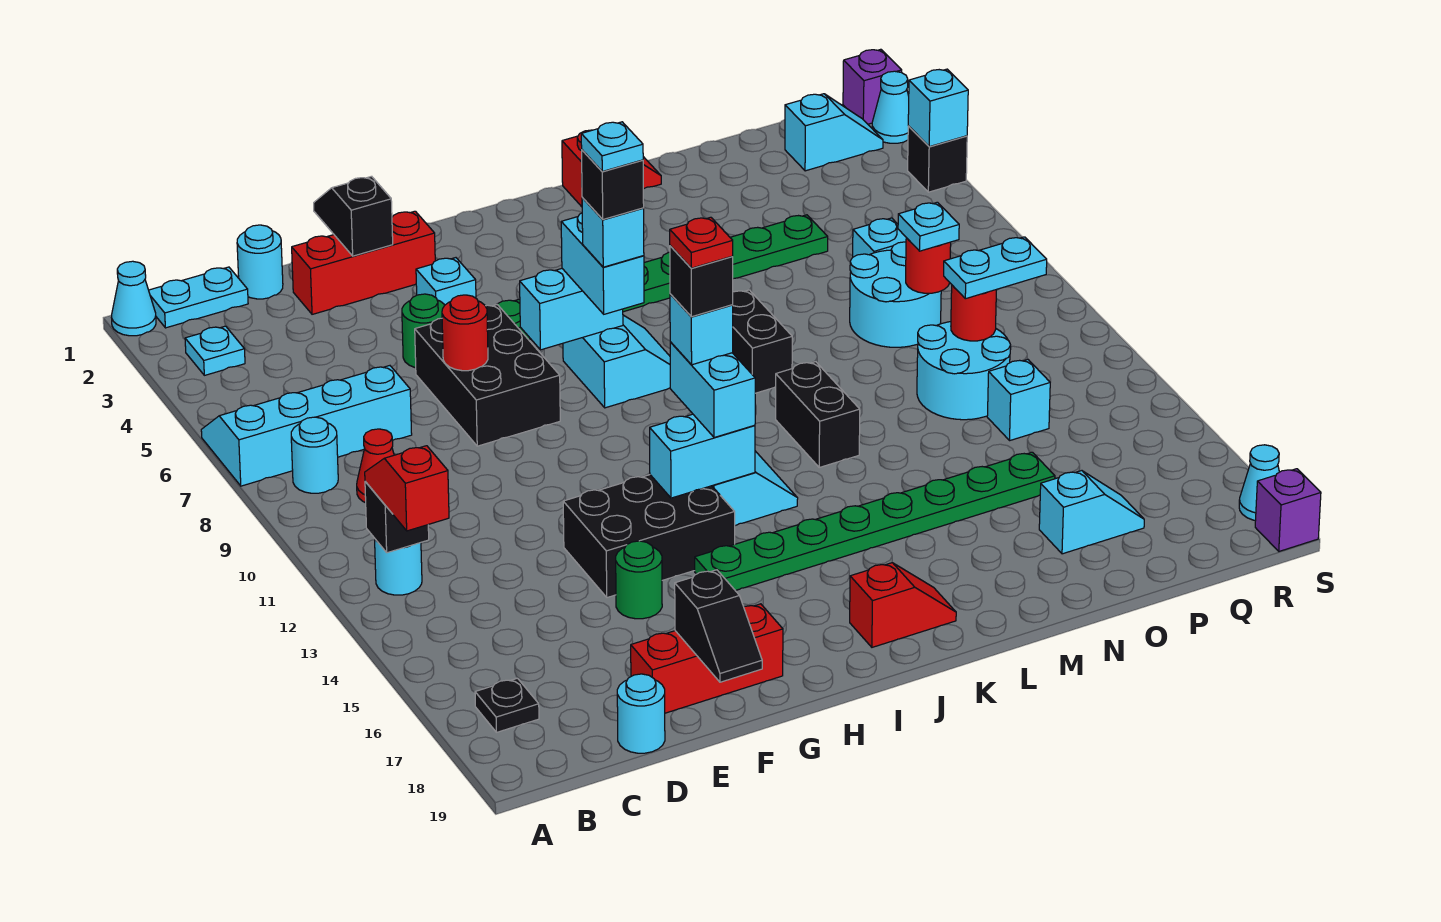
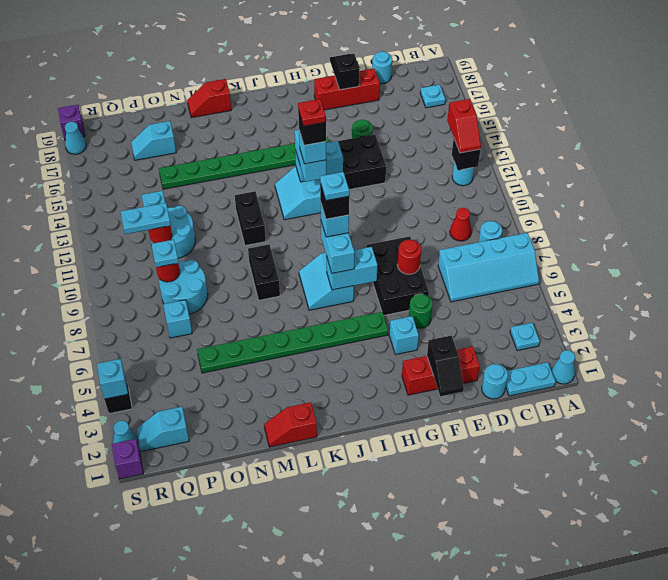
black plate B17 level 1 -> cyan plate B17 level 1
red slope J18:K18 level 1 top J -> red slope L19:M19 level 1 top L

